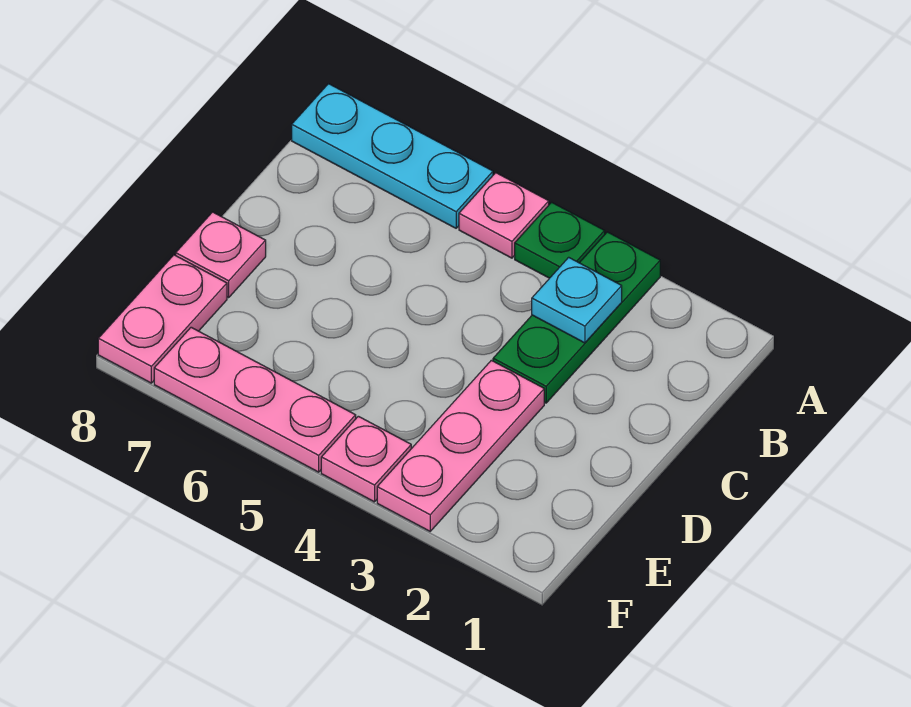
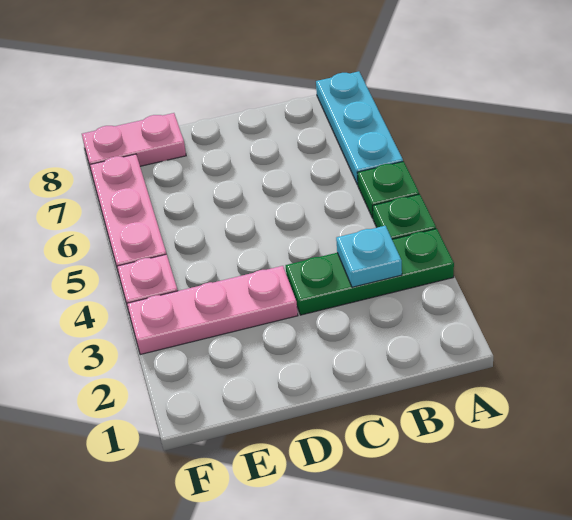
pink plate A5 level 1 -> green plate A5 level 1
pink plate D8 level 1 -> none

